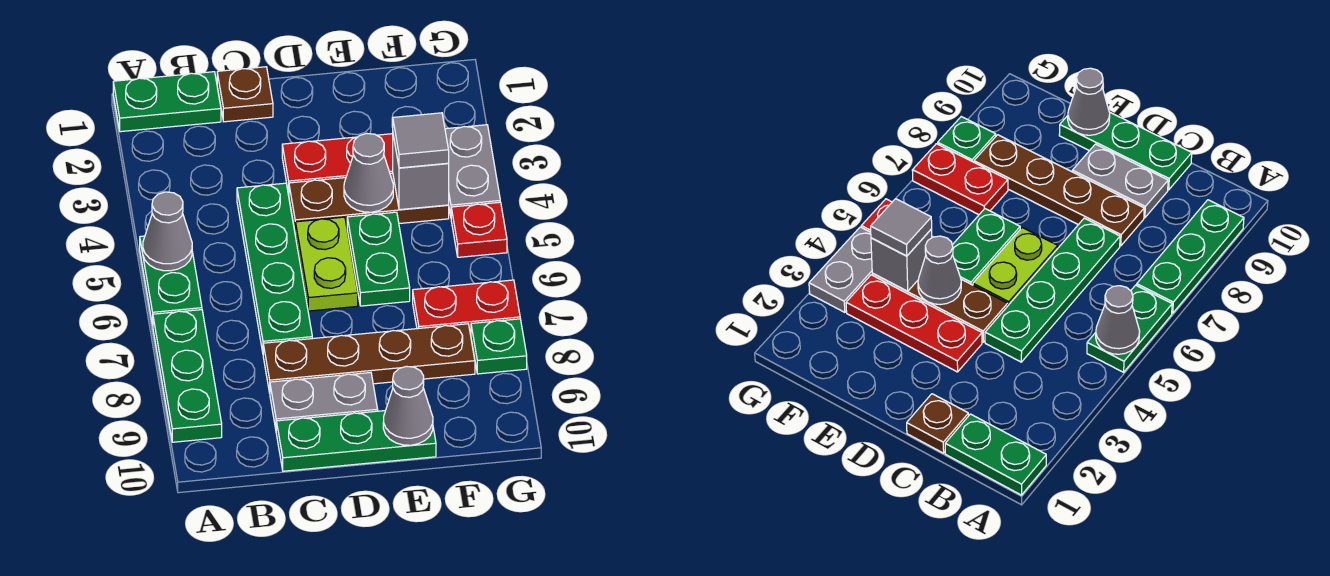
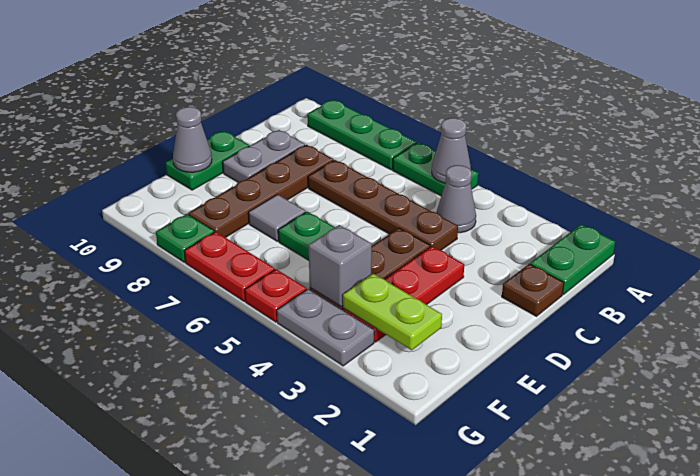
green plate C4:C7 level 1 -> brown plate C4:C7 level 1
green plate C10:E10 level 1 -> green plate D10:E10 level 1
lime plate D5:D6 level 1 -> lime plate F2:F3 level 2
grey cone E4 level 2 -> grey cone B4 level 1
grey tile F4 level 3 -> grey tile E7 level 1
red plate F7:G7 level 1 -> red plate G6:G7 level 1

